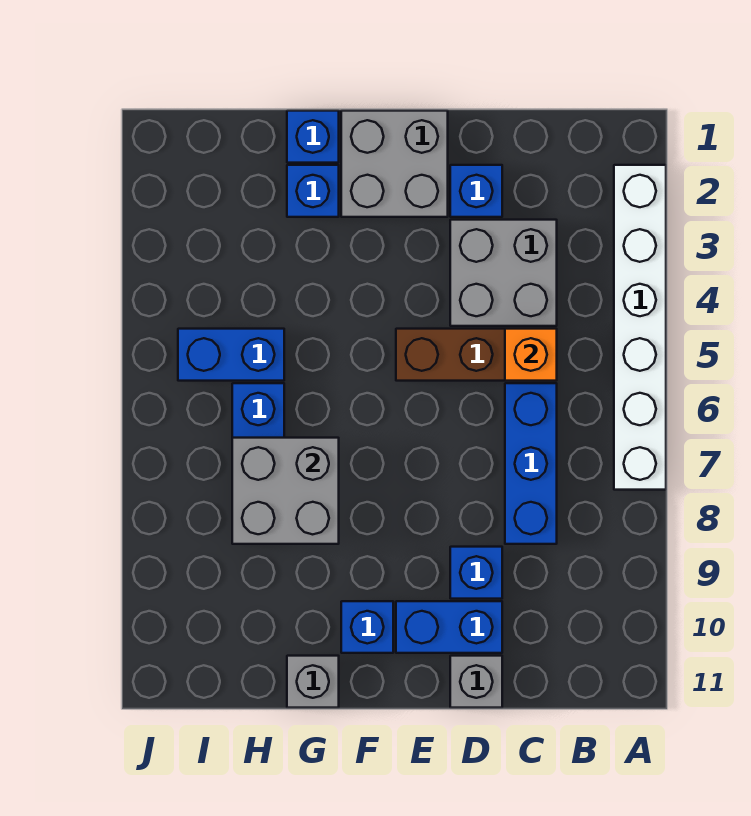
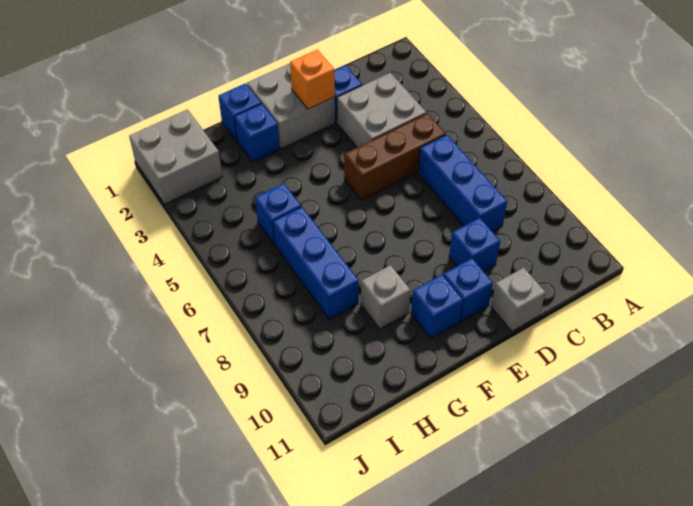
white brick A2:A7 level 1 -> none
orange brick C5 level 2 -> orange brick E2 level 2
blue brick D10:E10 level 1 -> blue brick E10 level 1
grey brick G7:H8 level 2 -> grey brick I1:J2 level 1
grey brick G11 level 1 -> grey brick G9 level 1
blue brick H5:I5 level 1 -> blue brick H5 level 1

